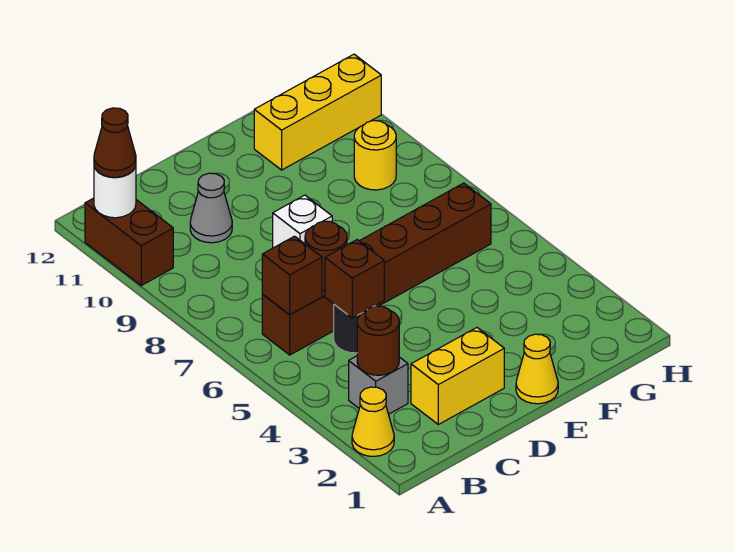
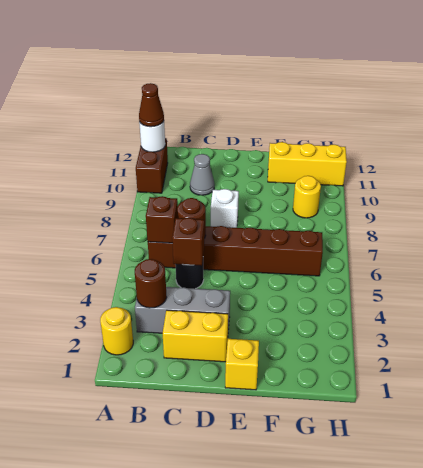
yellow cone A2 level 1 -> yellow round brick A2 level 1
grey brick B3 level 1 -> grey brick B3:D3 level 1
yellow cone E1 level 1 -> yellow brick E1 level 1

